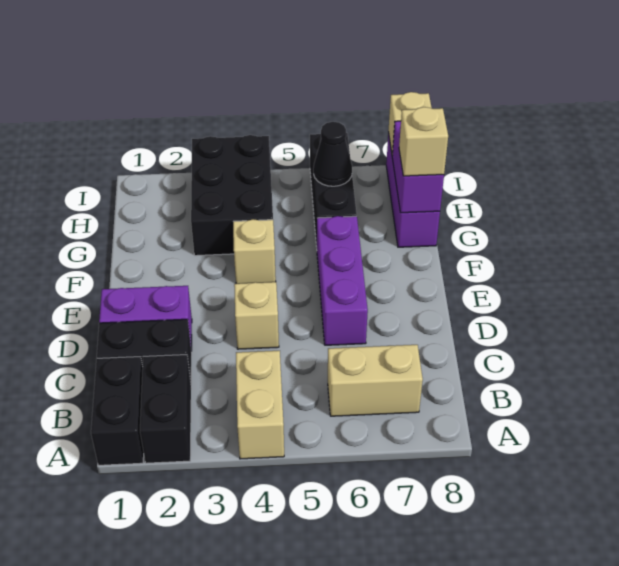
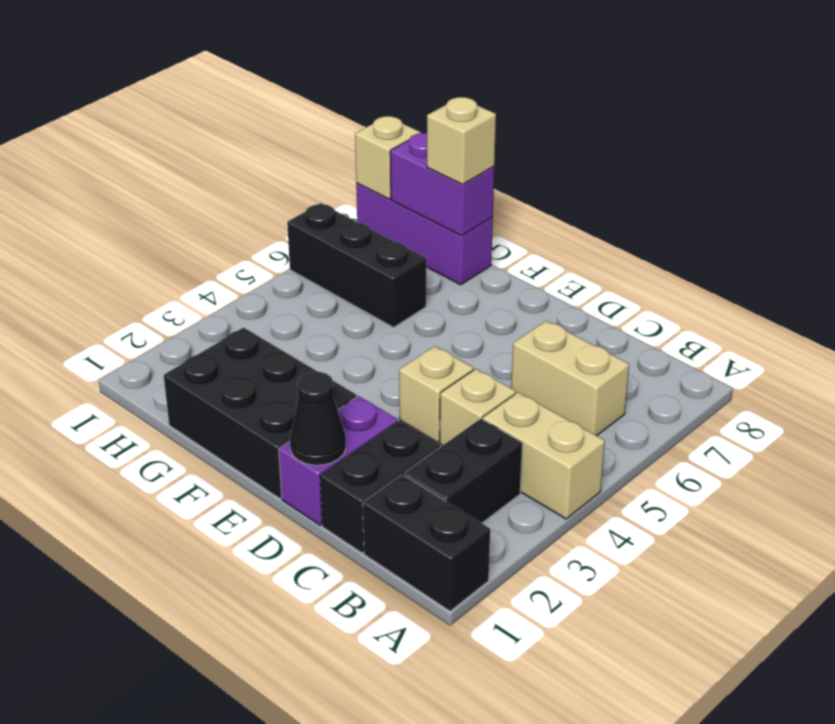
black brick A2:B2 level 1 -> black brick B2:B3 level 1
tan brick B6:B7 level 1 -> tan brick B6:C6 level 1
purple brick D6:F6 level 1 -> none
tan brick F4 level 1 -> tan brick C4 level 1
black brick G3:I4 level 1 -> black brick E1:G2 level 1
black cone H6 level 2 -> black cone D1 level 2

